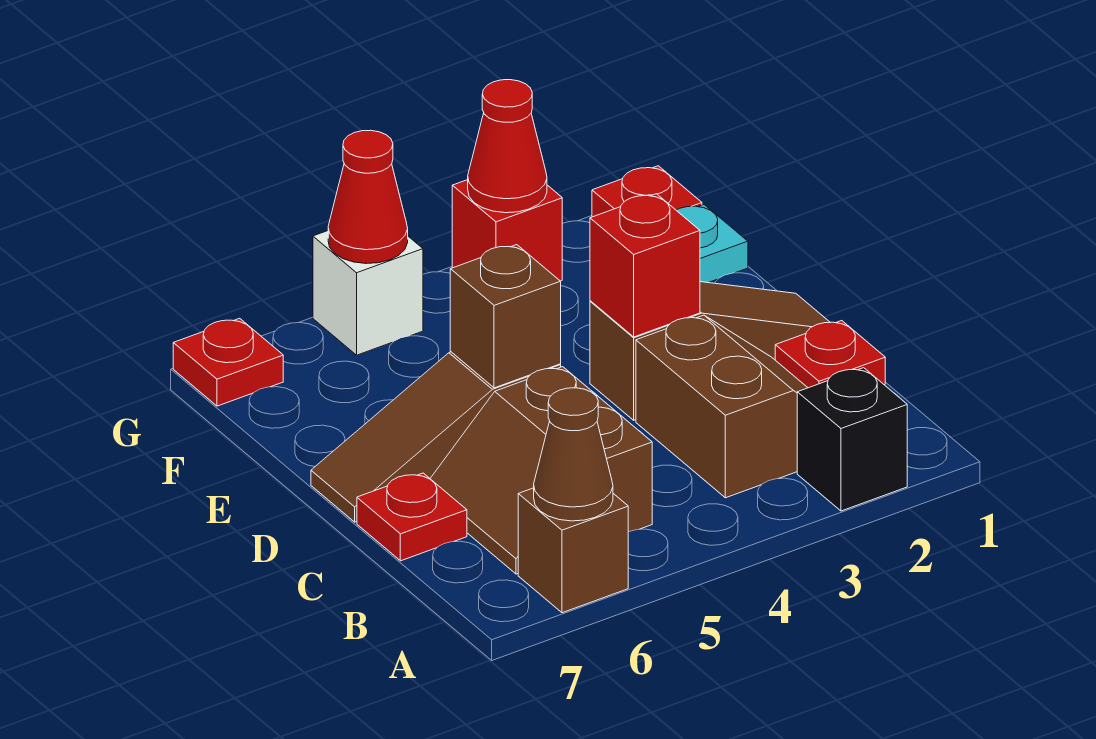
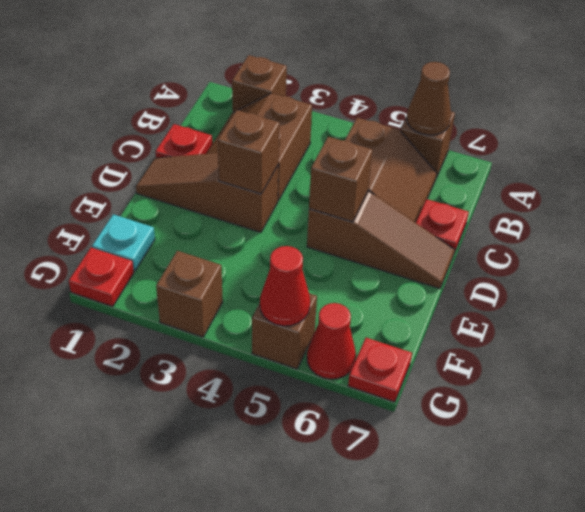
black brick A2 level 1 -> brown brick A2 level 1
red brick D3 level 2 -> brown brick D3 level 2
red brick G3 level 1 -> brown brick G3 level 1
red cone G3 level 2 -> red cone G6 level 1
white brick G5 level 1 -> brown brick G5 level 1

